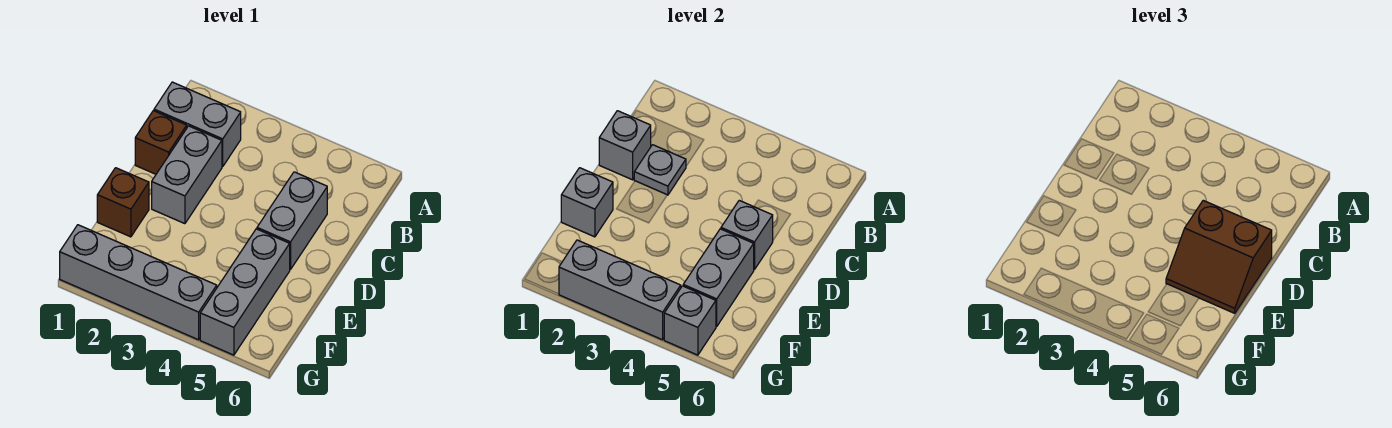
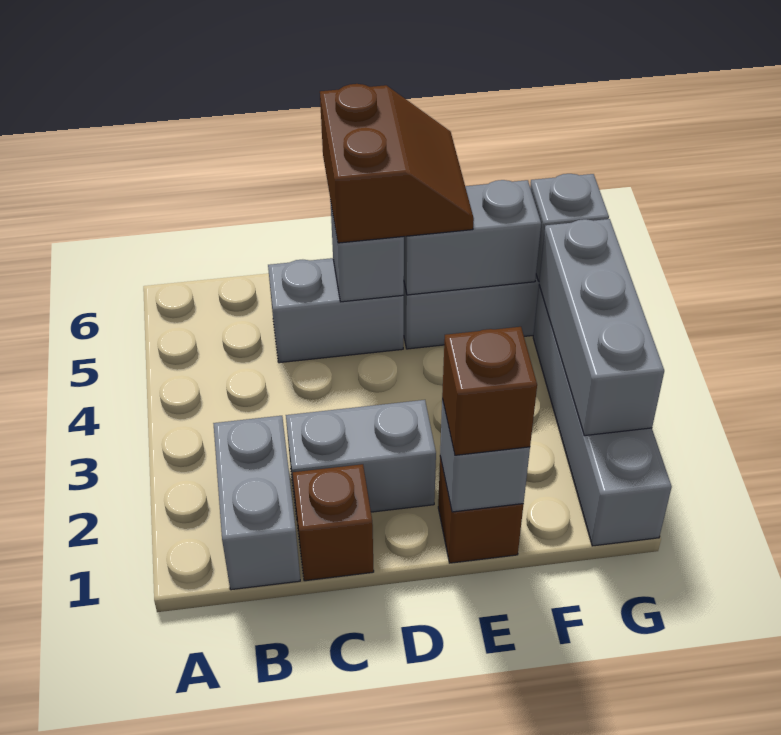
grey brick C1 level 2 -> none
grey plate C2 level 2 -> none
none -> brown brick E1 level 3

